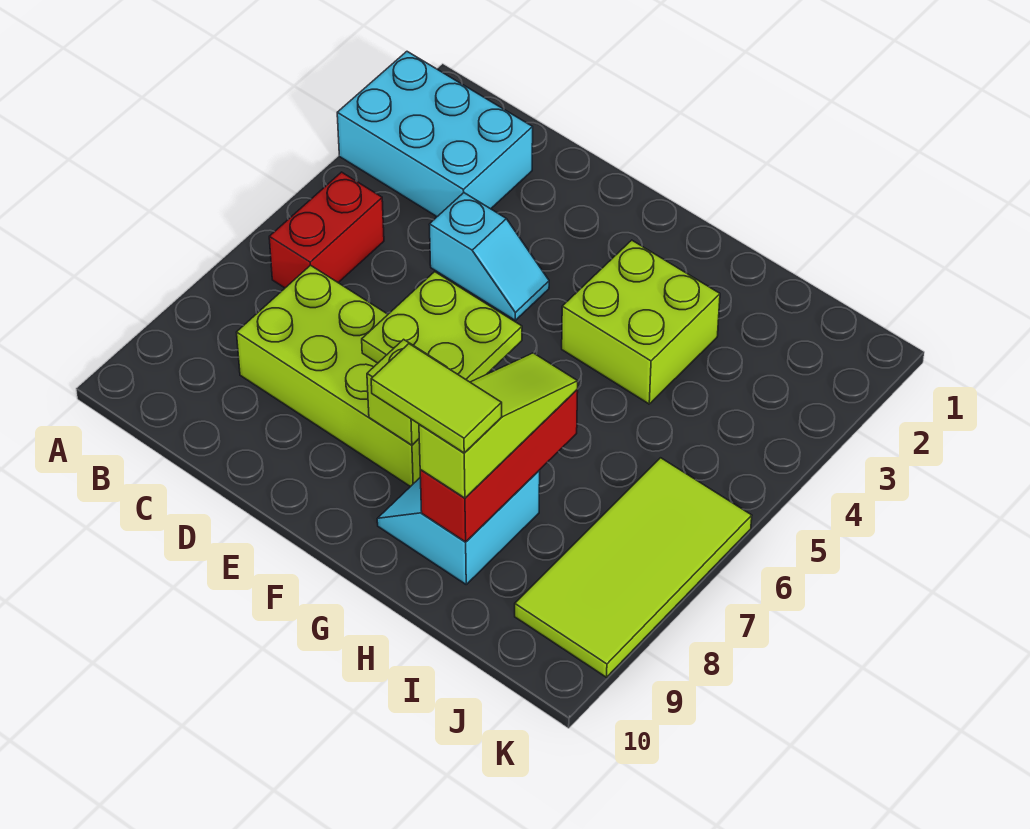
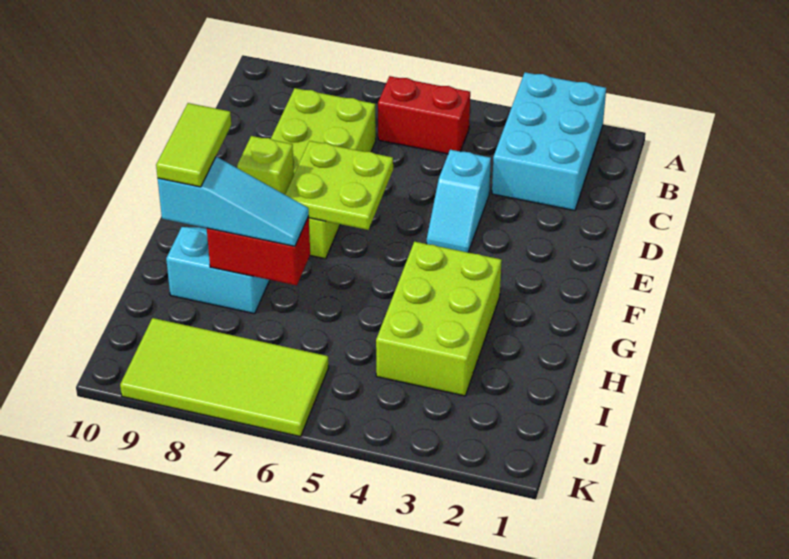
lime brick G3:H4 level 1 -> lime brick G3:I4 level 1
red brick H7:H9 level 2 -> red brick H7:H8 level 2
lime slope H7:H9 level 3 top 9 -> cyan slope H7:H9 level 3 top 9

